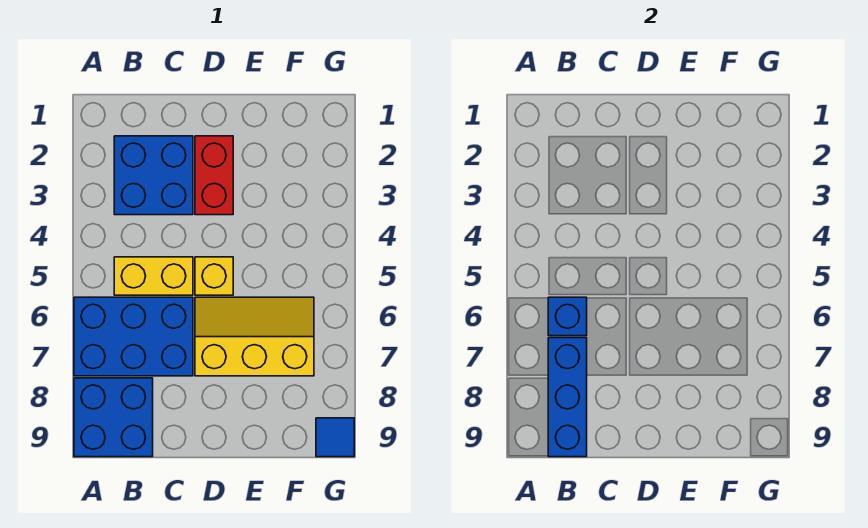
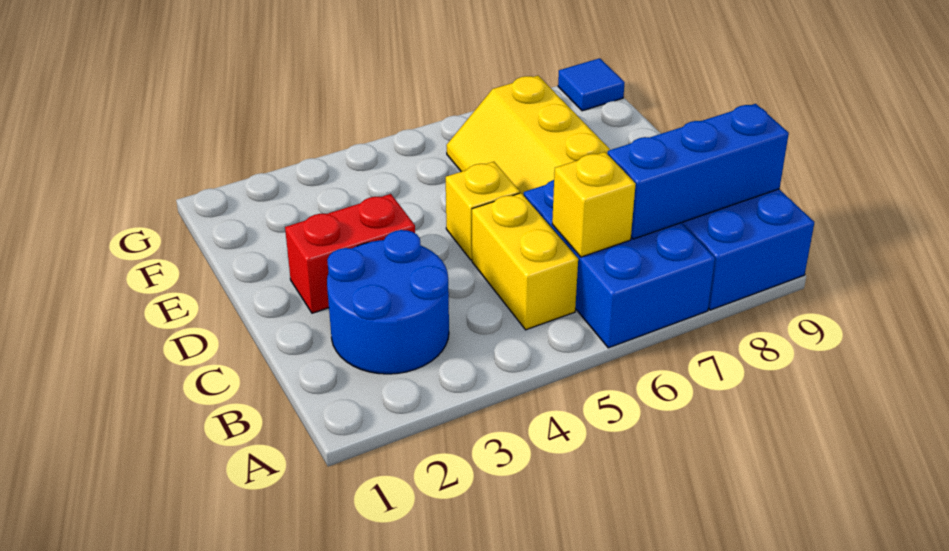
blue brick B2:C3 level 1 -> blue round brick B2:C3 level 1
blue brick B6 level 2 -> yellow brick B6 level 2

